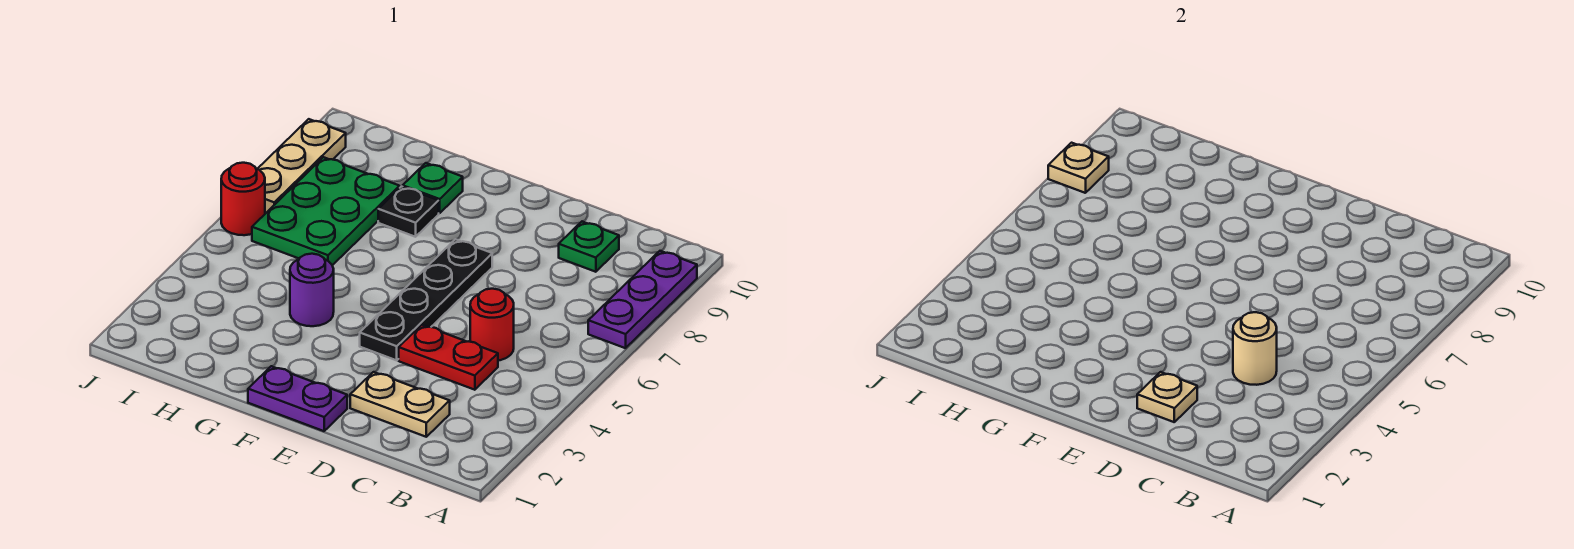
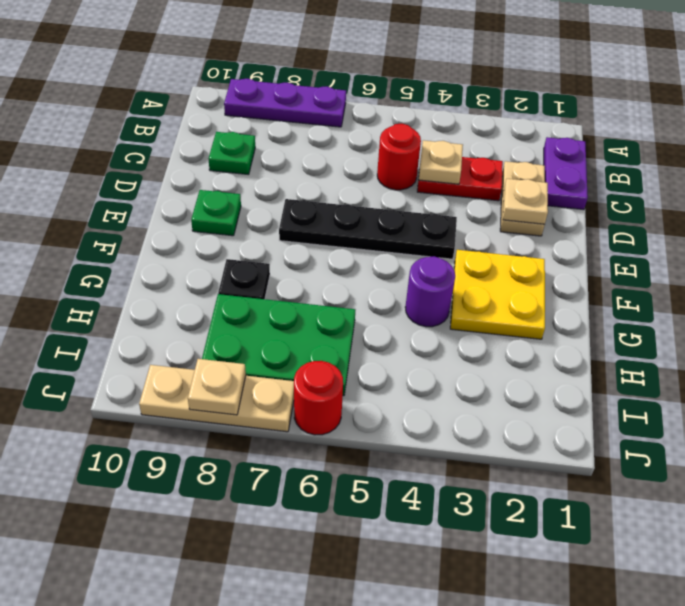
red plate C4:D4 level 1 -> red plate C3:C4 level 1
tan round brick C4 level 2 -> tan plate C4 level 2
purple plate E1:F1 level 1 -> purple plate B1:C1 level 1
none -> yellow plate F2:G3 level 1
green plate G9 level 1 -> green plate E9 level 1

